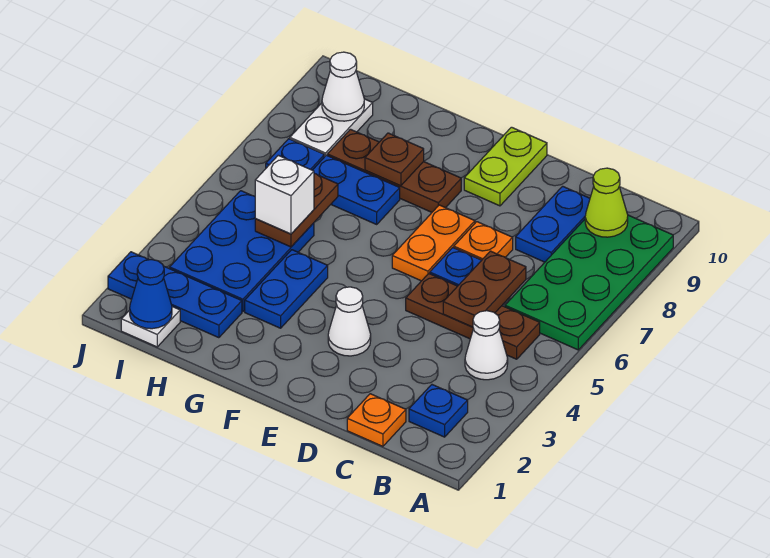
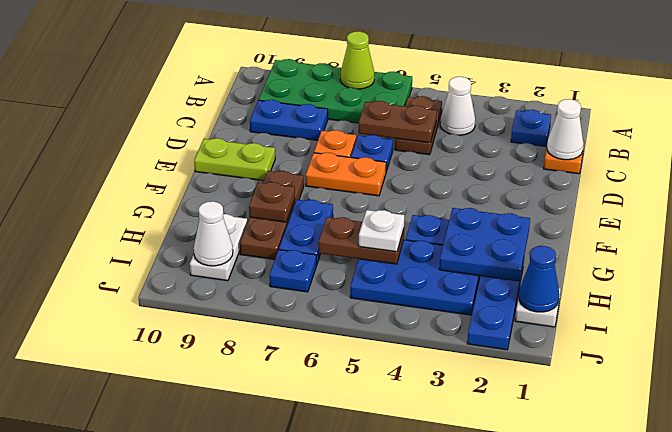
brown plate B5:D5 level 1 -> brown plate B5:C5 level 1
lime cone B9 level 2 -> lime cone A7 level 2
white cone E3 level 1 -> white cone C1 level 2
none -> blue plate G2:H3 level 2
white brick H5 level 3 -> white plate H5 level 3
white plate I8:I9 level 1 -> white plate H9:I9 level 1

